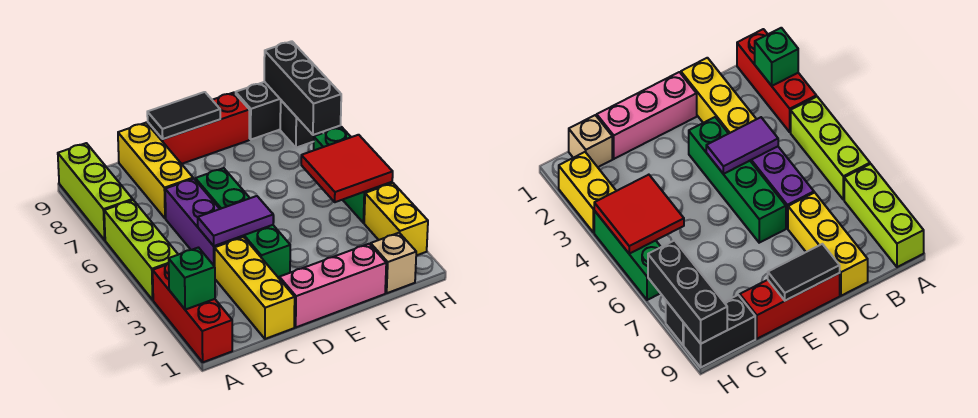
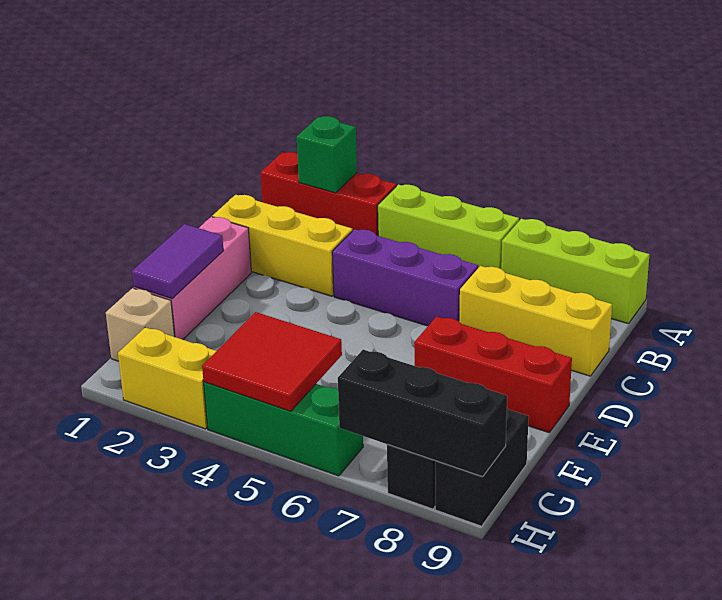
purple tile C4:D4 level 2 -> purple tile E1:F1 level 2
green brick D3:D6 level 1 -> none
red brick D9:F9 level 1 -> red brick E7:E9 level 1
black tile D9:E9 level 2 -> none

